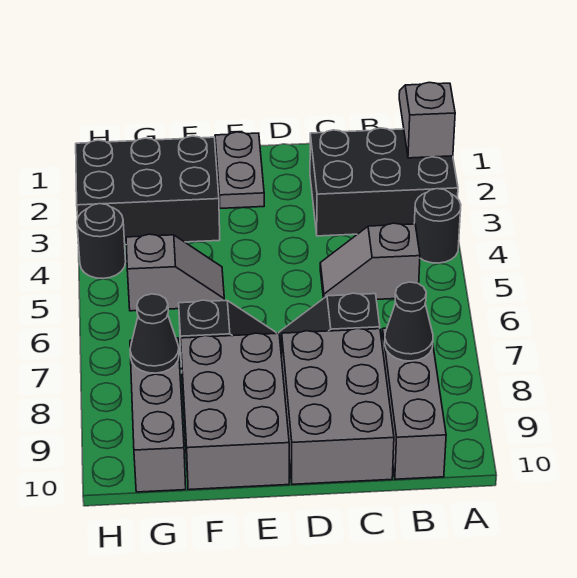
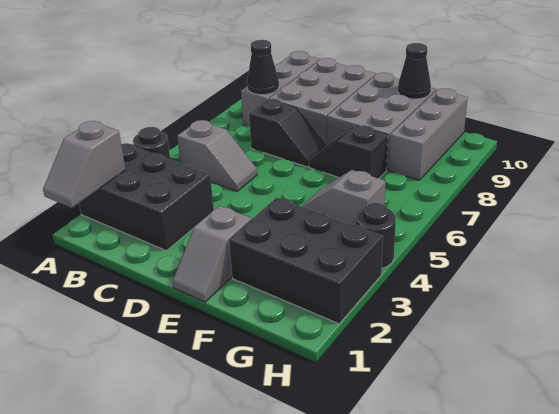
grey plate E1:E2 level 1 -> grey slope E1:E2 level 1 top 2
black cone G8 level 2 -> black cone F10 level 2

